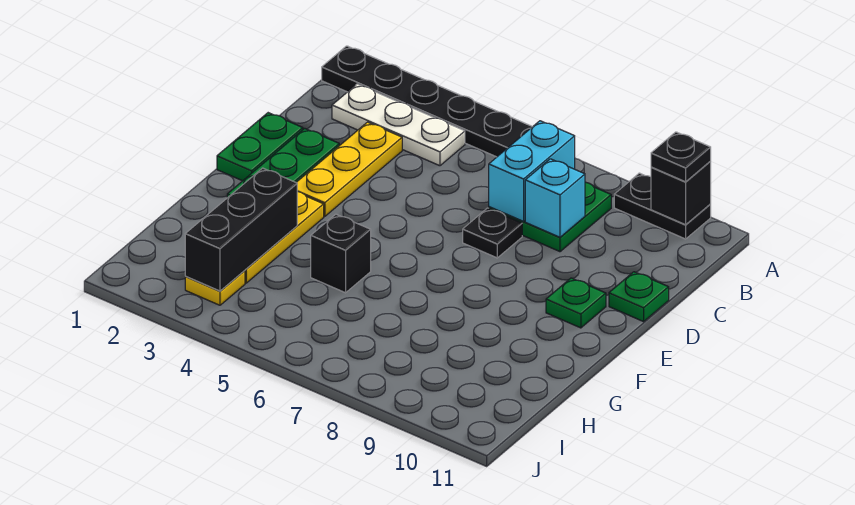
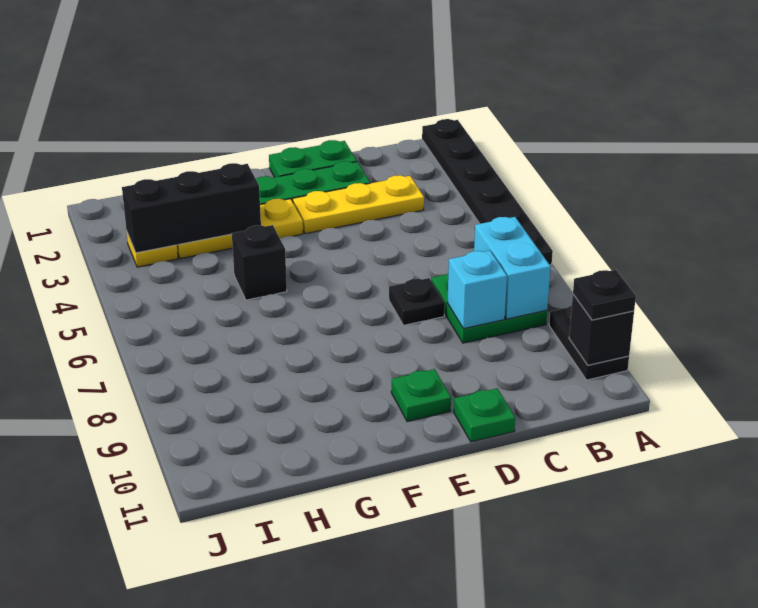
white plate B2:B4 level 1 -> none
cyan brick B7:C7 level 2 -> cyan brick B7:B8 level 2

